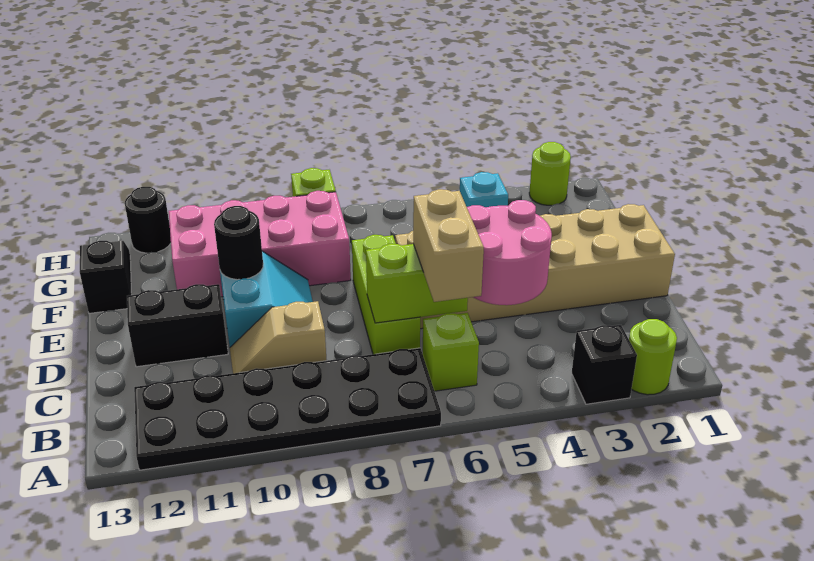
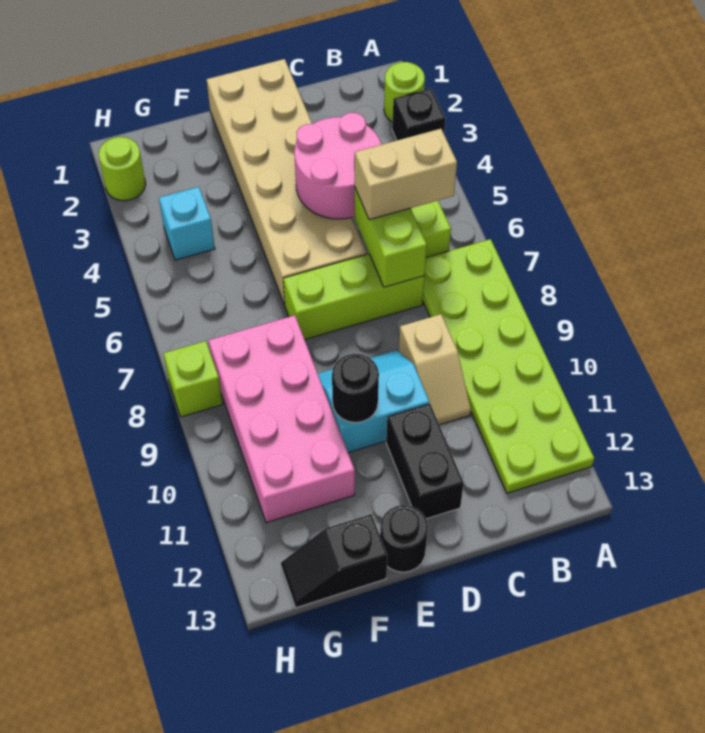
black plate A7:B12 level 1 -> lime plate A7:B12 level 1
black round brick H12 level 1 -> black round brick E13 level 1

